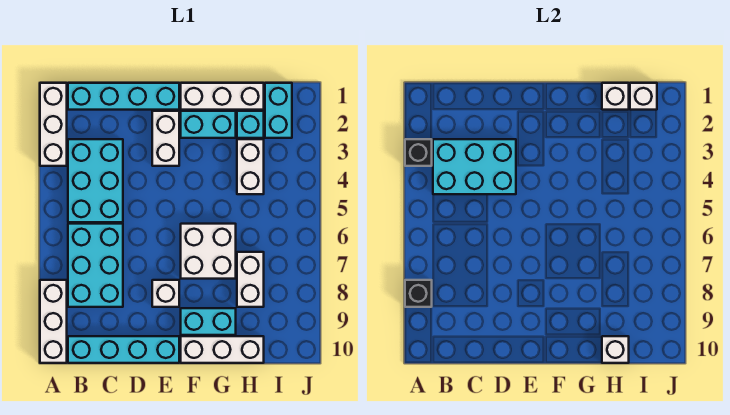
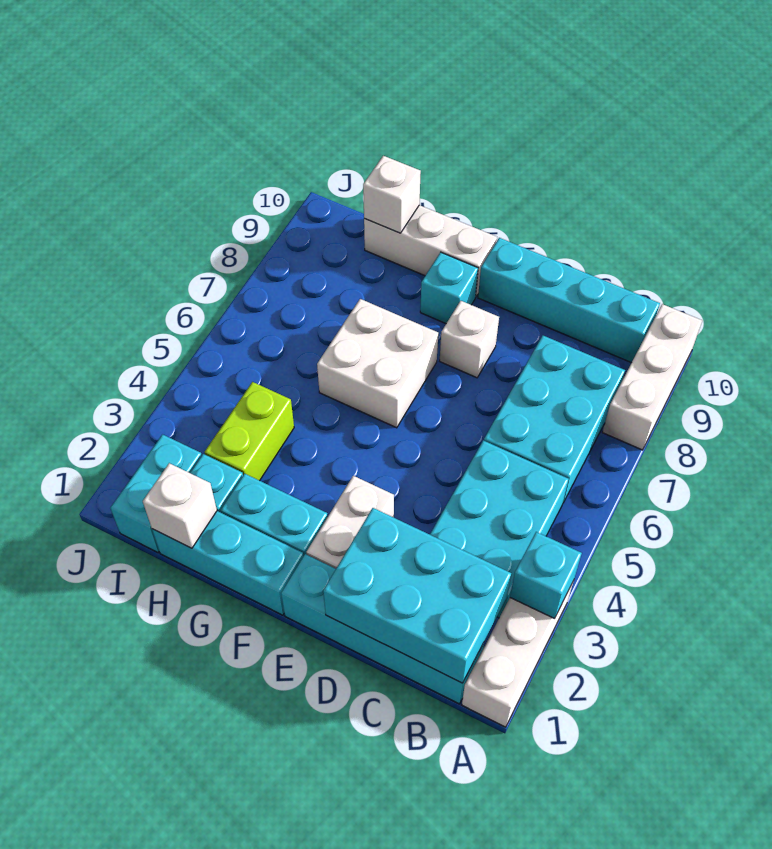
black brick A3 level 2 -> cyan brick A3 level 2
black brick A8 level 2 -> none
cyan brick B3:D4 level 2 -> cyan brick B1:D2 level 2
white brick F1:H1 level 1 -> cyan brick F1:H1 level 1
cyan brick F9:G9 level 1 -> cyan brick F9 level 1
white brick H3:H4 level 1 -> lime brick H3:H4 level 1
white brick H7:H8 level 1 -> none
white brick I1 level 2 -> none

